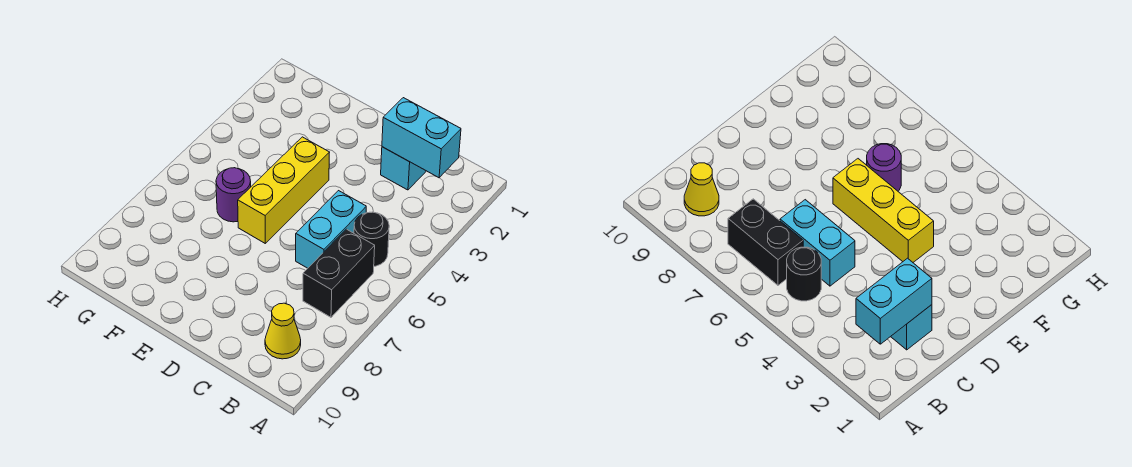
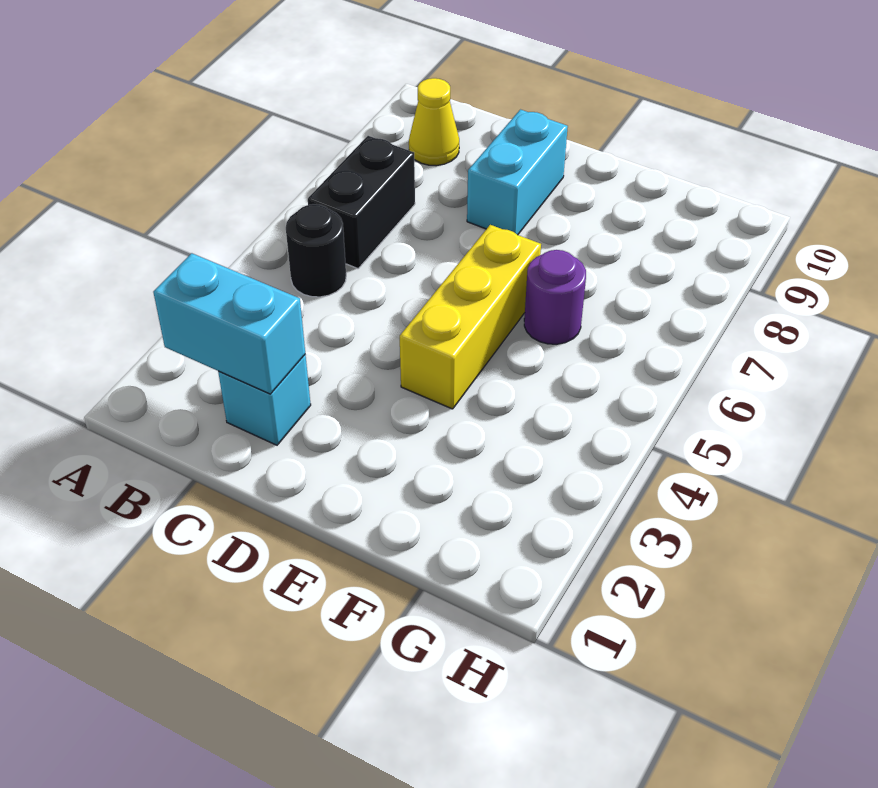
cyan brick C5:C6 level 1 -> cyan brick D8:D9 level 1

